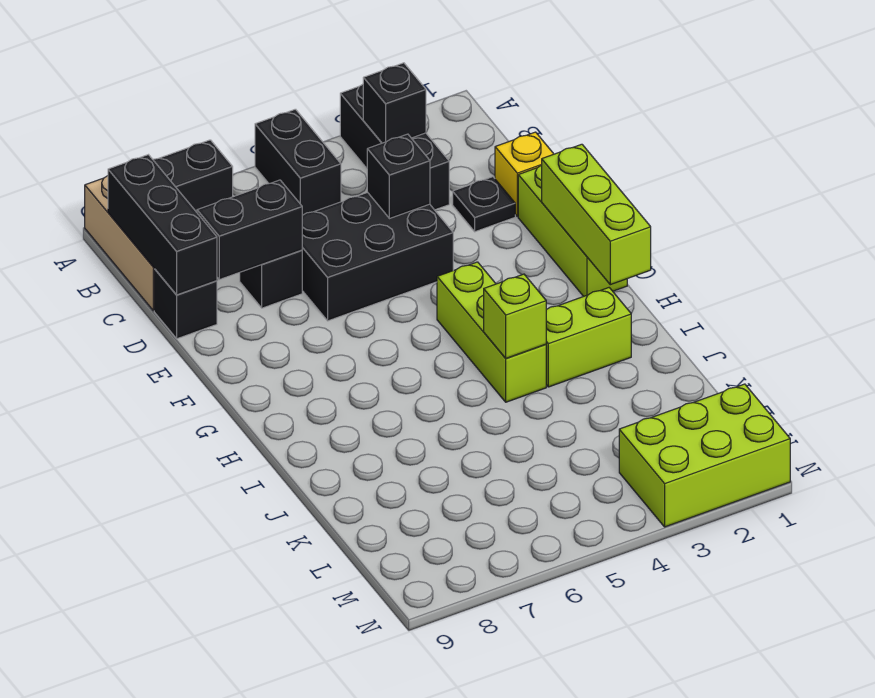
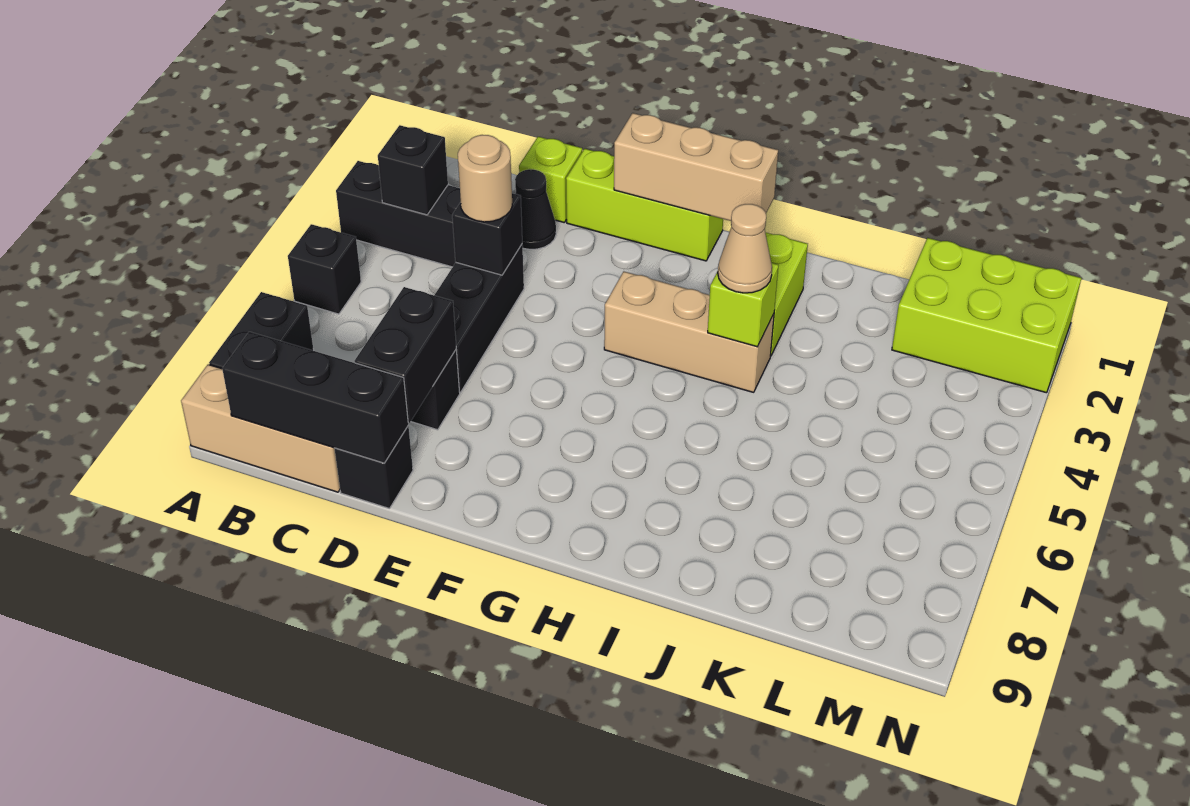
black brick A5:B5 level 1 -> black brick A5 level 1
yellow brick D1 level 1 -> lime brick D1 level 1
black plate D2 level 1 -> black cone D2 level 1
black brick D4:E6 level 1 -> black brick D4:D6 level 1
none -> tan round brick D4 level 3
lime brick F1:H1 level 2 -> tan brick F1:H1 level 2
lime brick G4:I4 level 1 -> tan brick G4:I4 level 1
none -> tan cone I4 level 3
lime brick M1:N3 level 1 -> lime brick L1:N2 level 1

